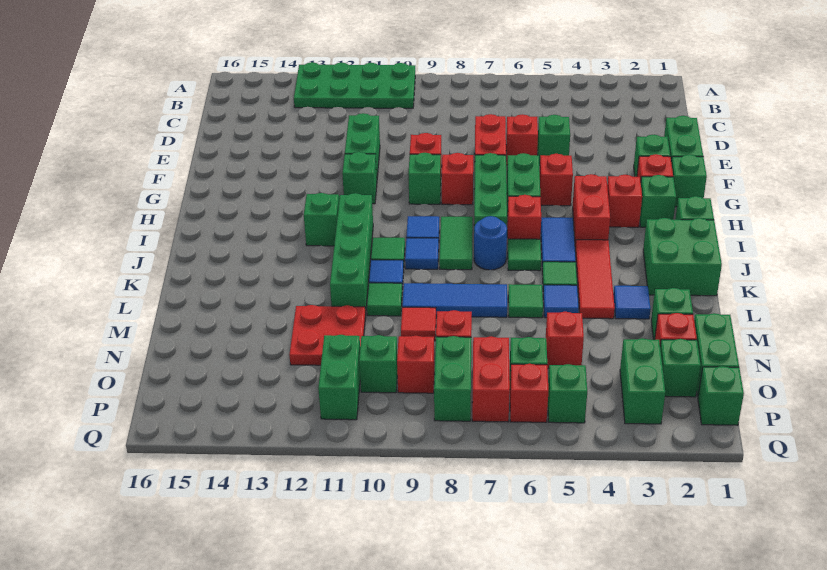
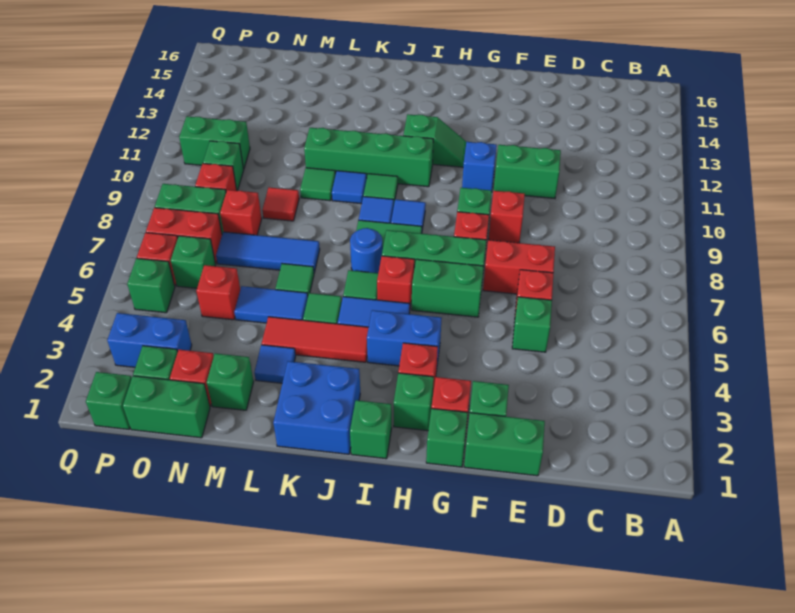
green plate A10:B13 level 1 -> none
red brick G5 level 1 -> none
green brick G11 level 1 -> blue brick G11 level 1
red brick H4:I4 level 1 -> blue brick H4:I4 level 1
green brick J1:K2 level 1 -> blue brick J1:K2 level 1
blue tile L5 level 1 -> blue tile L5:M5 level 1
blue tile L7:L9 level 1 -> blue tile L7:N7 level 1
red plate M11:N12 level 1 -> none
green brick O3:P3 level 1 -> blue brick O3:P3 level 1

